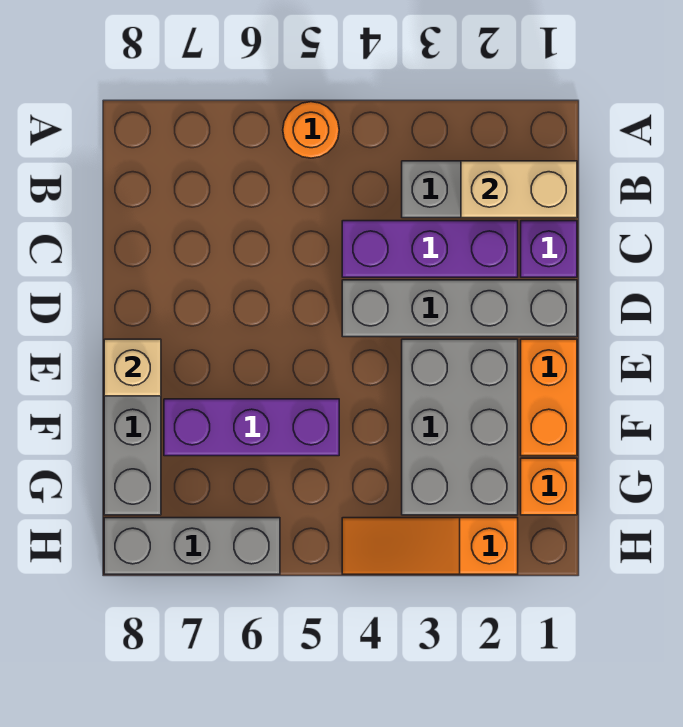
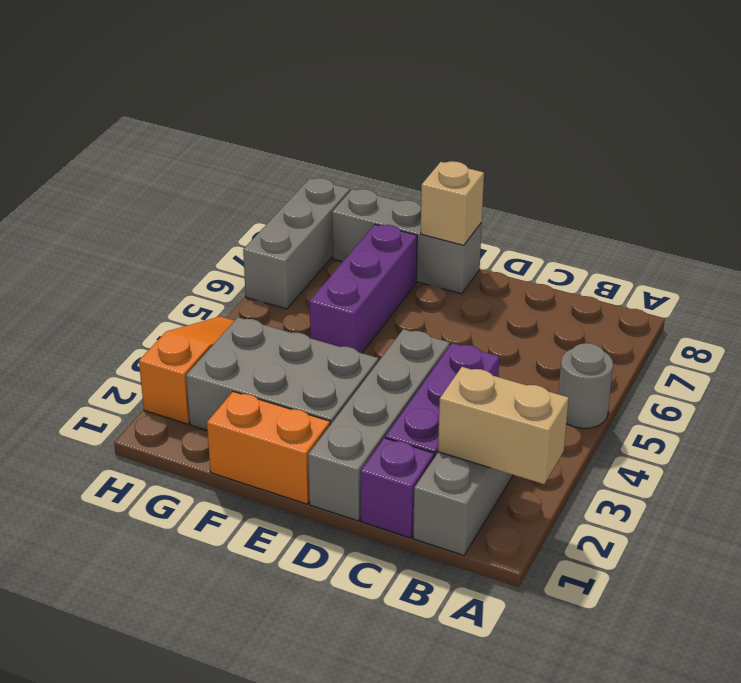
orange round brick A5 level 1 -> grey round brick A5 level 1
tan brick B1:B2 level 2 -> tan brick A2:B2 level 2
orange brick G1 level 1 -> none

